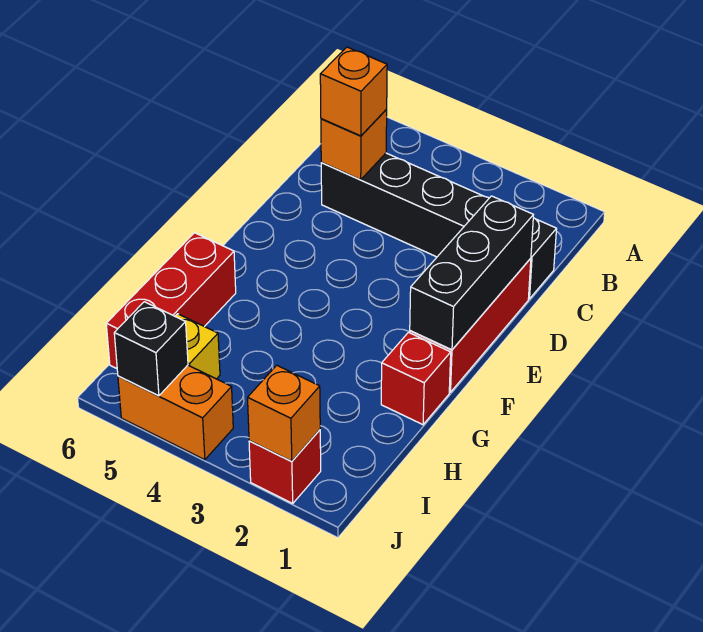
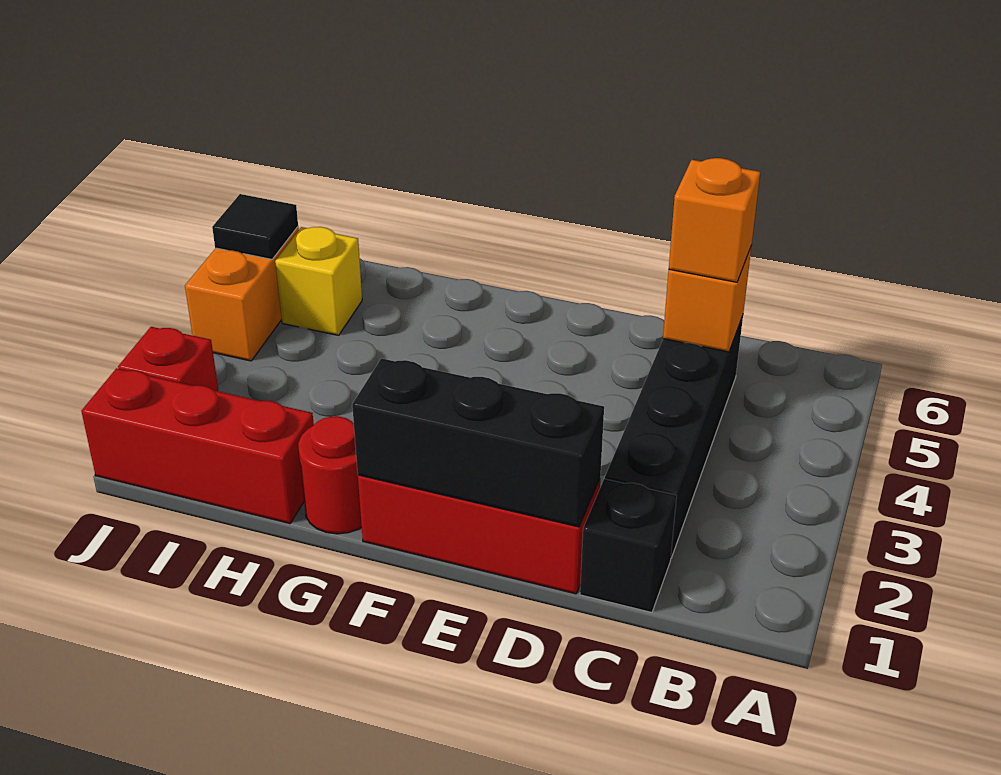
red brick G1 level 1 -> red round brick G1 level 1
red brick G6:I6 level 1 -> red brick H1:J1 level 1
orange brick J2 level 2 -> none
black brick J5 level 2 -> black tile J5 level 2

